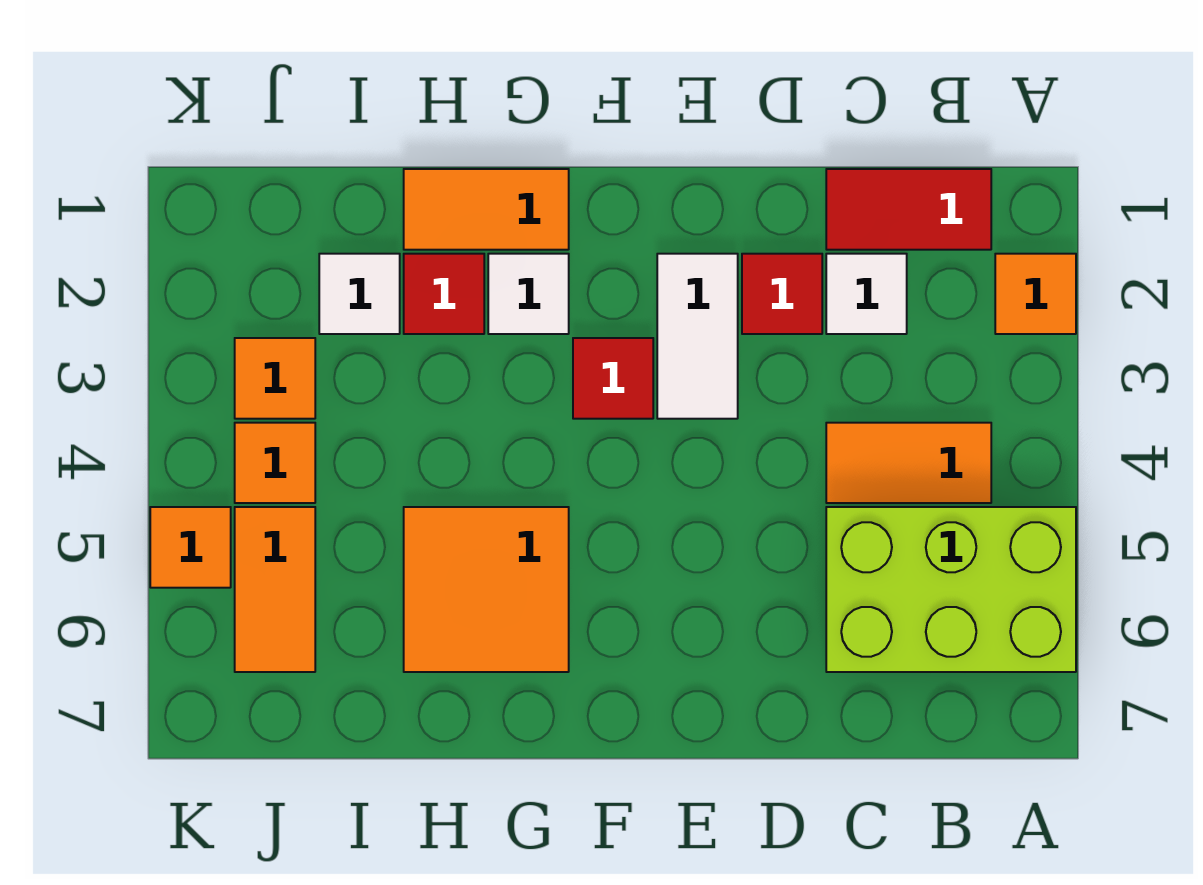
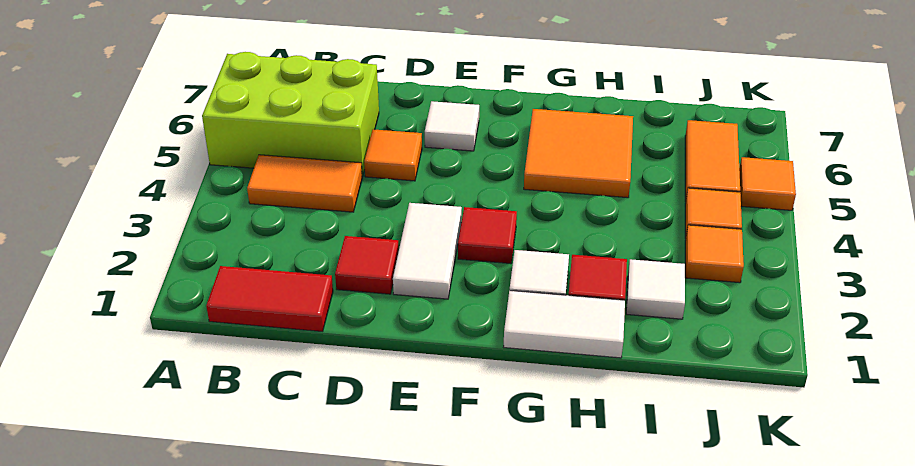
orange tile A2 level 1 -> orange tile D5 level 1
white tile C2 level 1 -> white tile E6 level 1
orange tile G1:H1 level 1 -> white tile G1:H1 level 1

